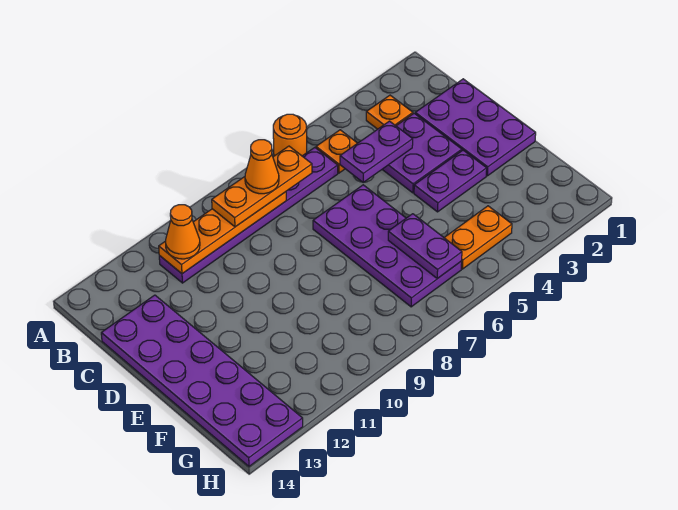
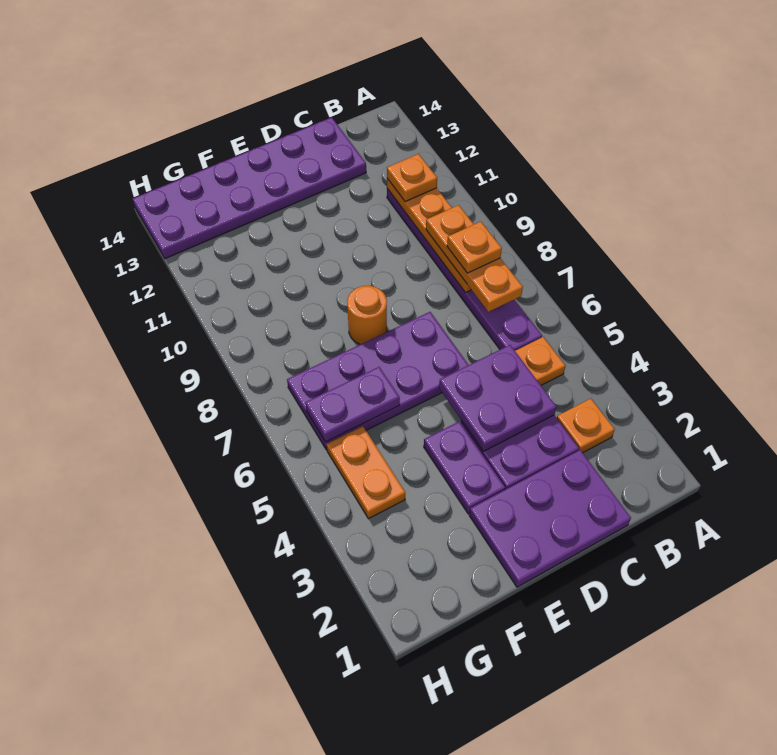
orange round brick A6 level 1 -> orange round brick E8 level 1
orange cone B8 level 4 -> orange plate B8 level 4
orange cone B11 level 3 -> orange plate B11 level 3
purple plate C4:C5 level 2 -> purple plate C4:D5 level 2

